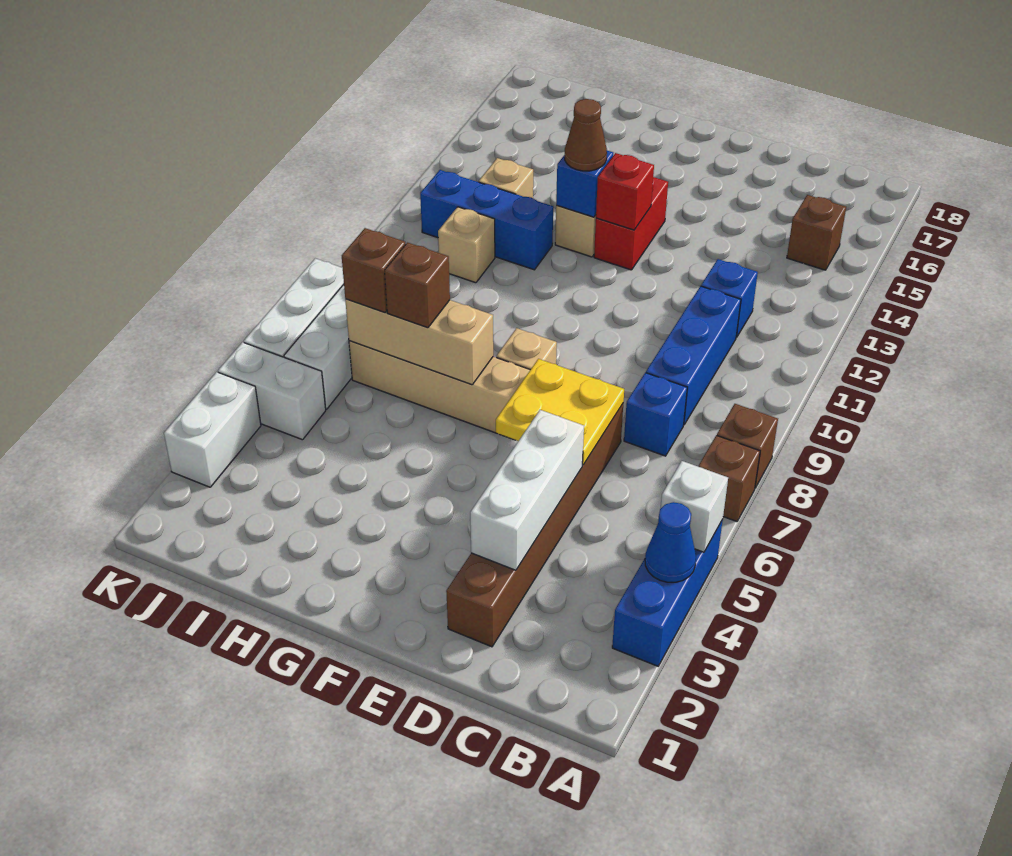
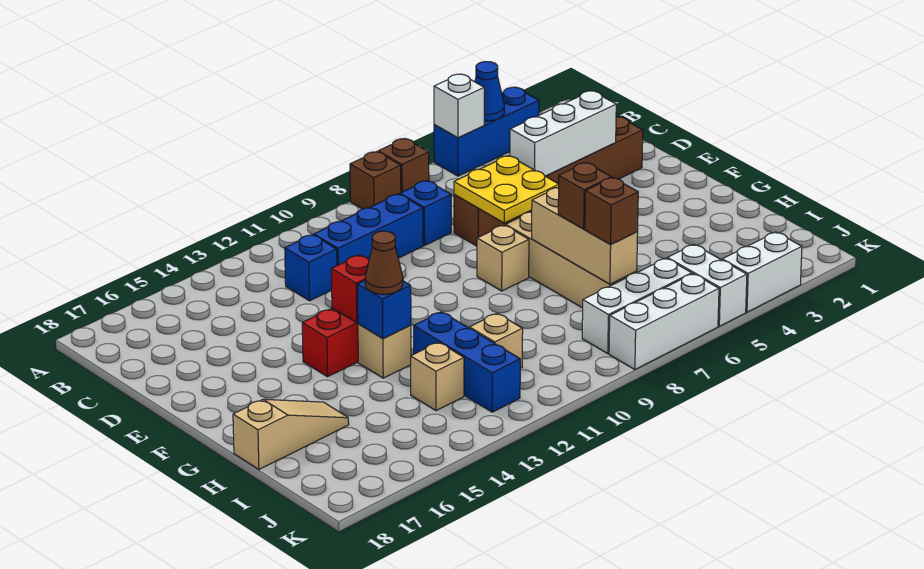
brown brick B15 level 1 -> none
none -> tan slope H16:H18 level 1 top 18

